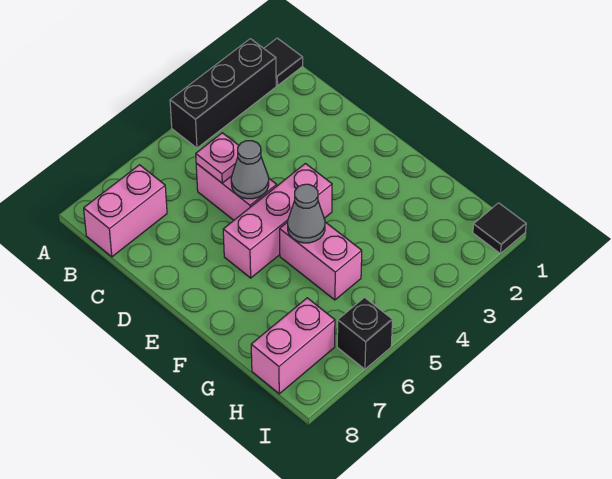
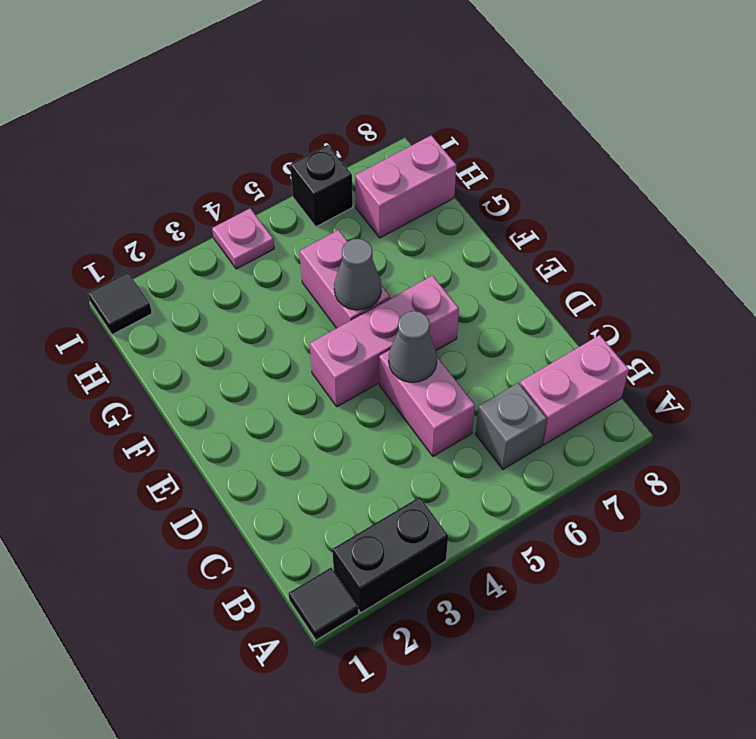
black brick A2:A4 level 1 -> black brick A2:A3 level 1
none -> grey brick B6 level 1
pink plate C5 level 2 -> pink plate I4 level 1

